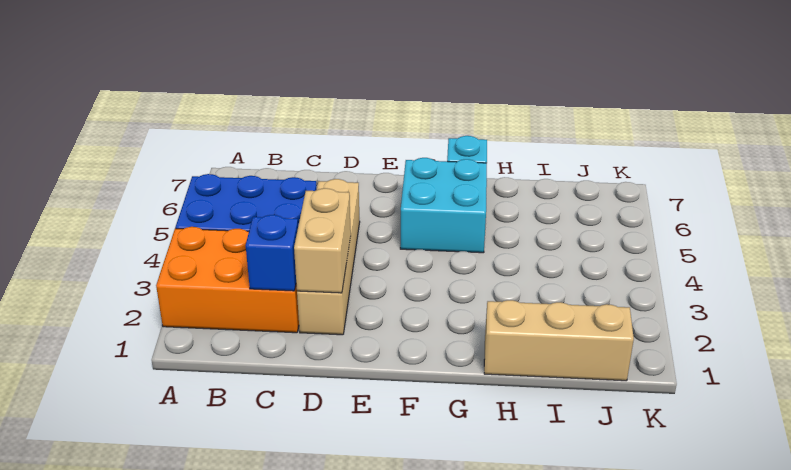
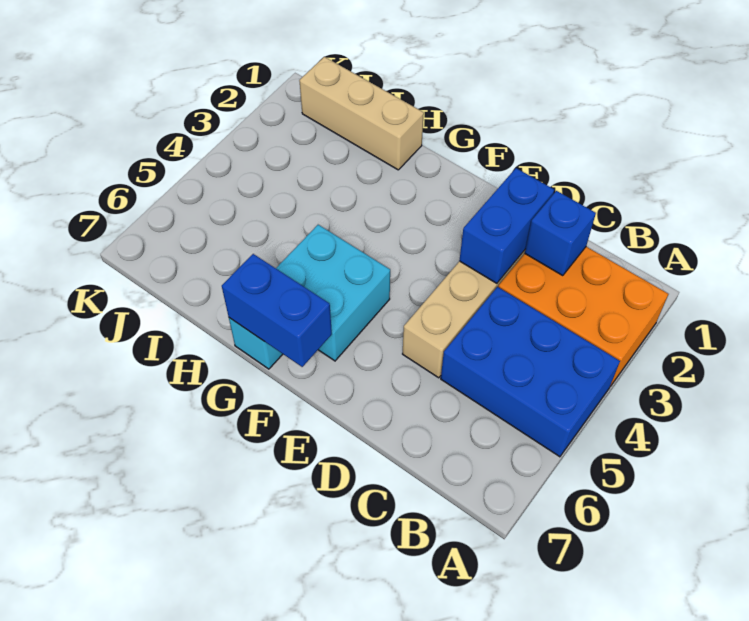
tan brick D2:D3 level 2 -> blue brick D2:D3 level 2
none -> blue brick F7:G7 level 2

